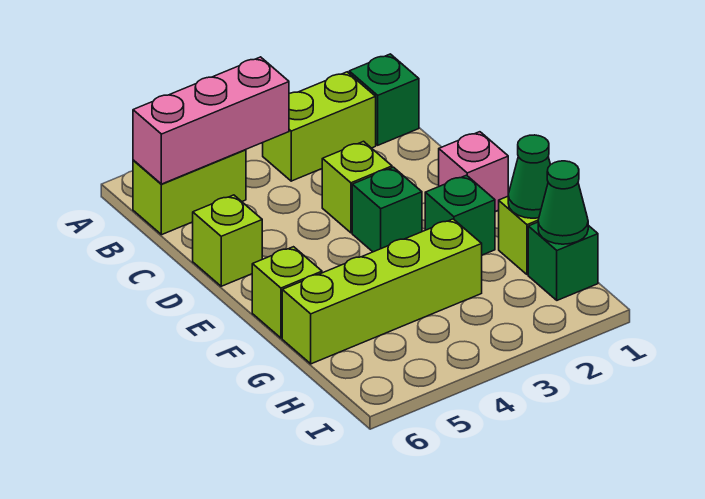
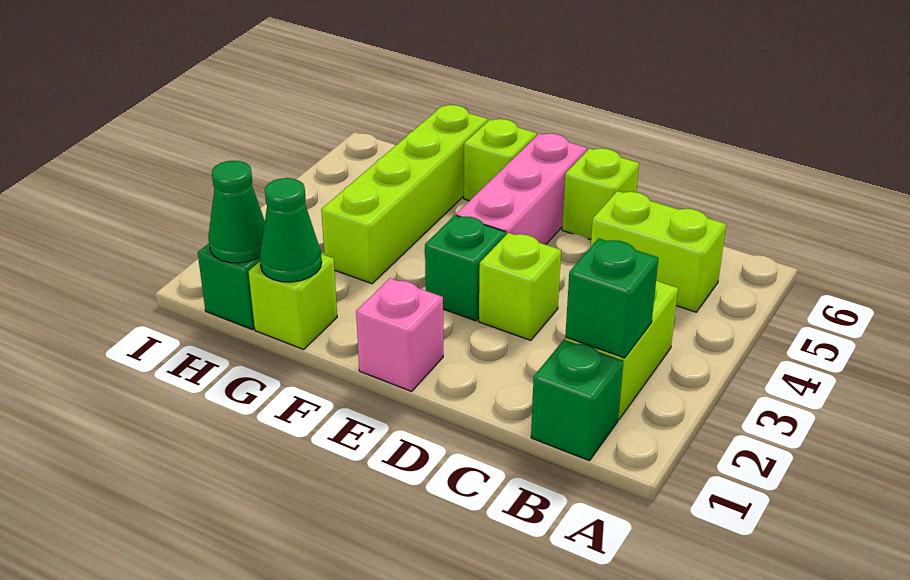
pink brick B4:B6 level 2 -> pink brick E4:E6 level 1
lime brick B5:B6 level 1 -> lime brick B5:C5 level 1
green brick F2 level 1 -> green brick B2 level 2

